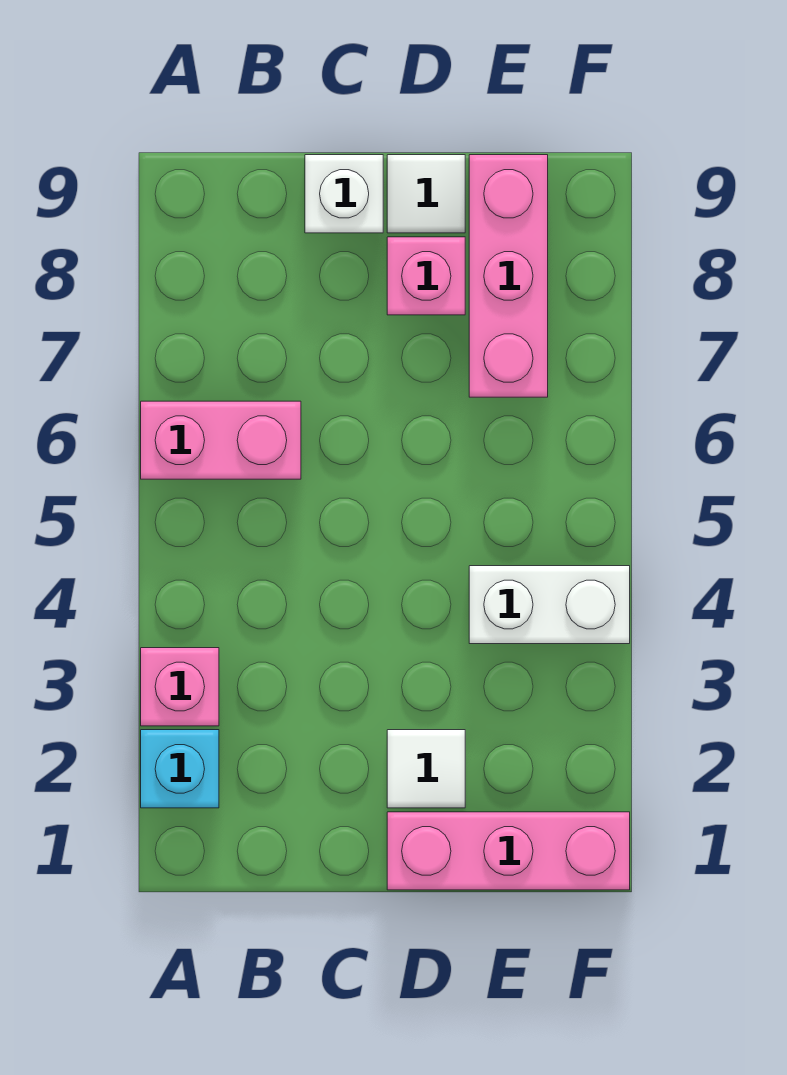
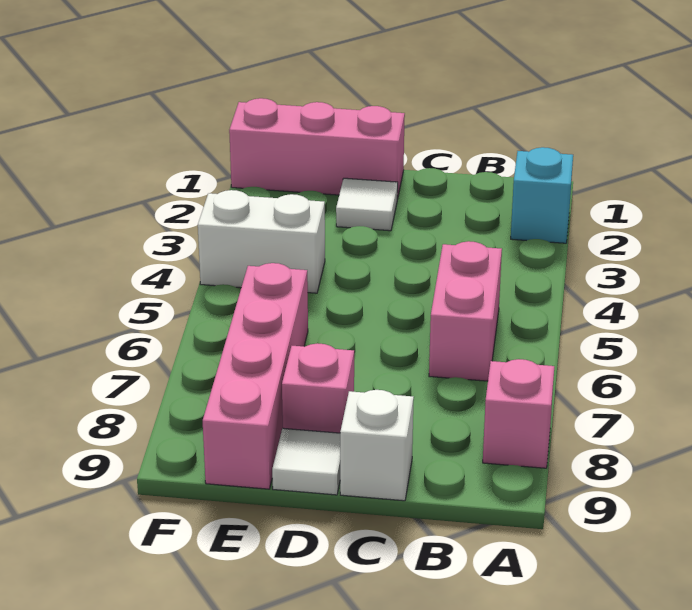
pink brick A3 level 1 -> pink brick A8 level 1
pink brick A6:B6 level 1 -> pink brick B5:B6 level 1
pink brick E7:E9 level 1 -> pink brick E6:E9 level 1

